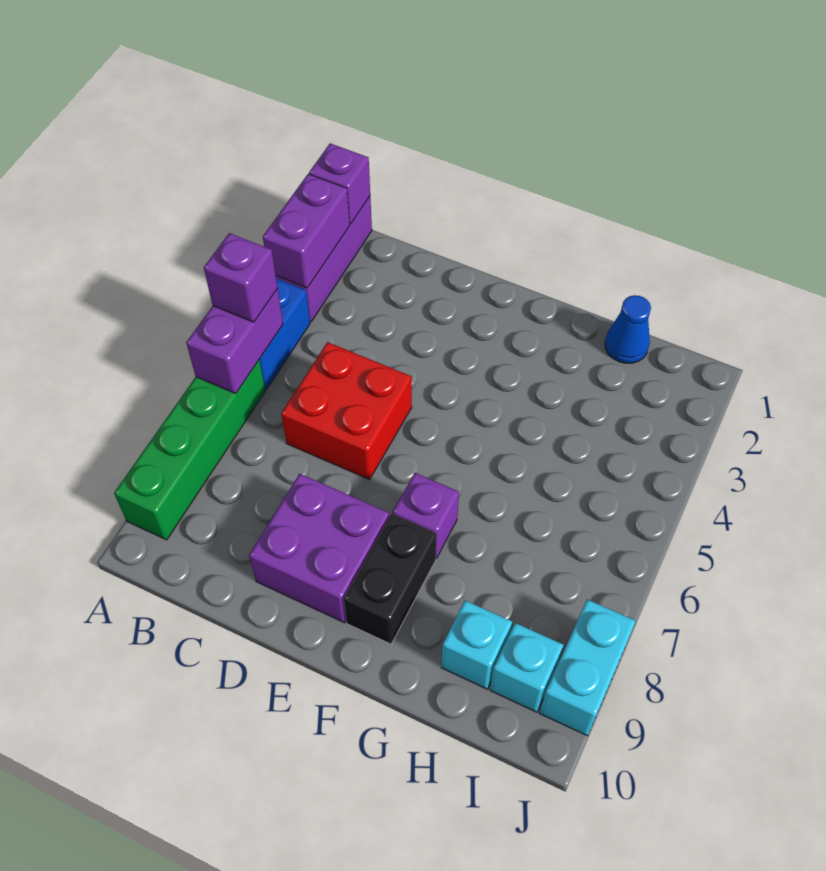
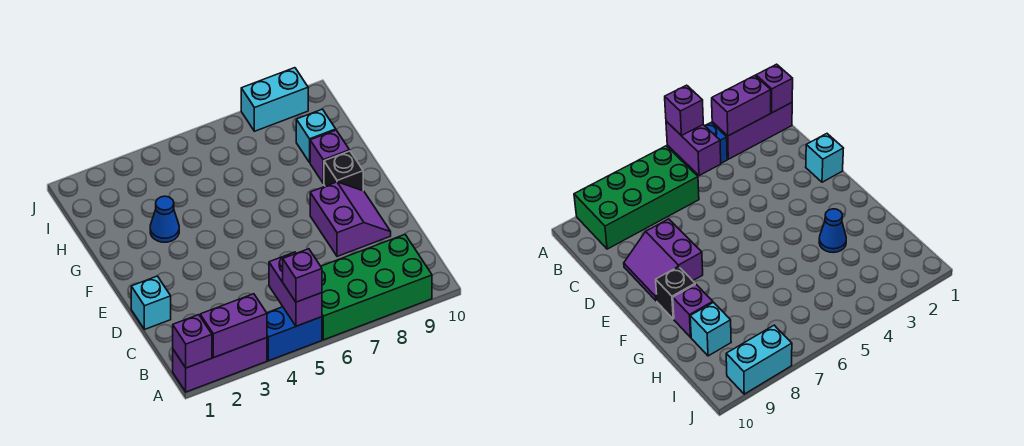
purple brick A5:A6 level 2 -> purple brick A5:B5 level 2
green brick A6:A9 level 1 -> green brick A6:B9 level 1
red brick C5:D6 level 1 -> none
purple brick D8:E9 level 1 -> purple slope D8:E9 level 1 top 8
purple brick F7 level 1 -> purple brick G9 level 1
black brick F8:F9 level 1 -> black brick F9 level 1
blue cone H1 level 1 -> blue cone G3 level 1
cyan brick I9 level 1 -> cyan brick D1 level 1

